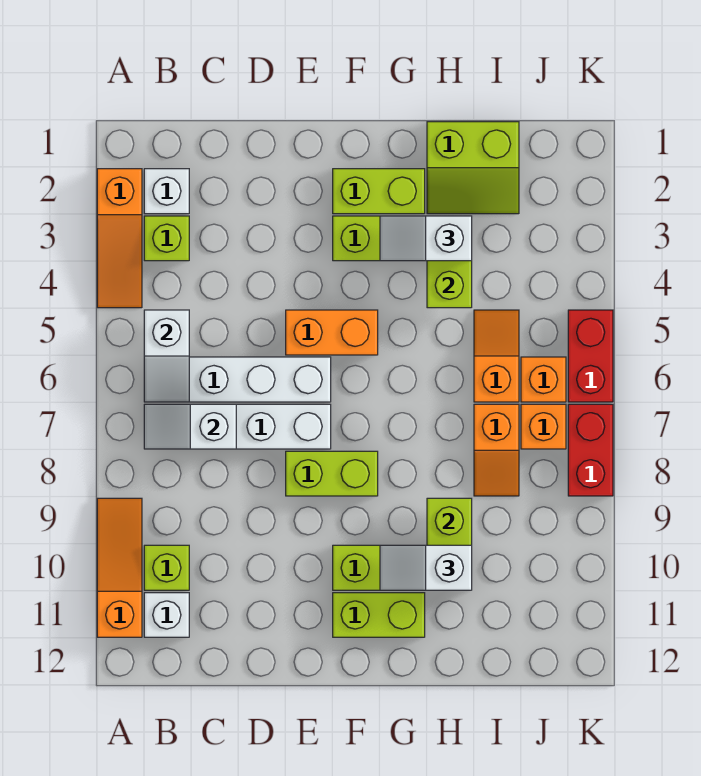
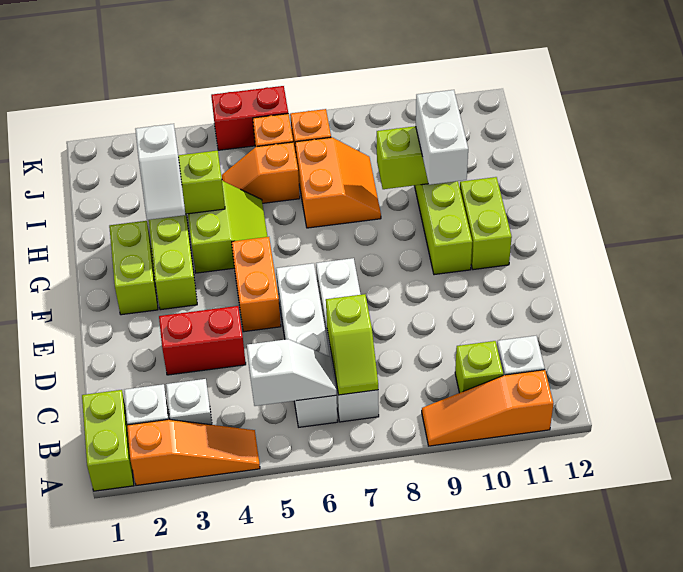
lime brick B3 level 1 -> white brick B3 level 1
white slope B7:C7 level 2 top C -> lime slope B7:C7 level 2 top C
lime brick E8:F8 level 1 -> lime brick A1:B1 level 1
white slope G10:H10 level 3 top H -> white brick G10:H10 level 3
lime slope H1:I2 level 1 top 1 -> lime slope G4:H5 level 1 top 4
orange slope I7:I8 level 1 top 7 -> orange slope H7:I8 level 1 top 7
red brick K7:K8 level 1 -> red brick D3:D4 level 1

